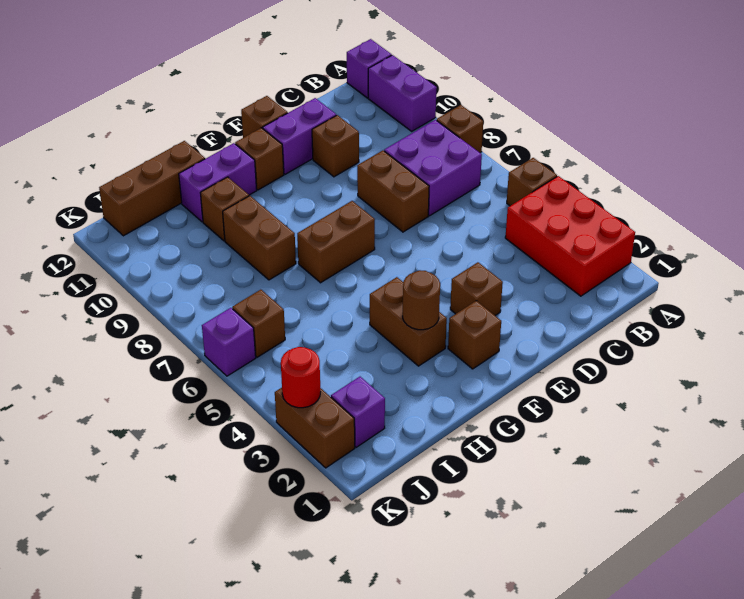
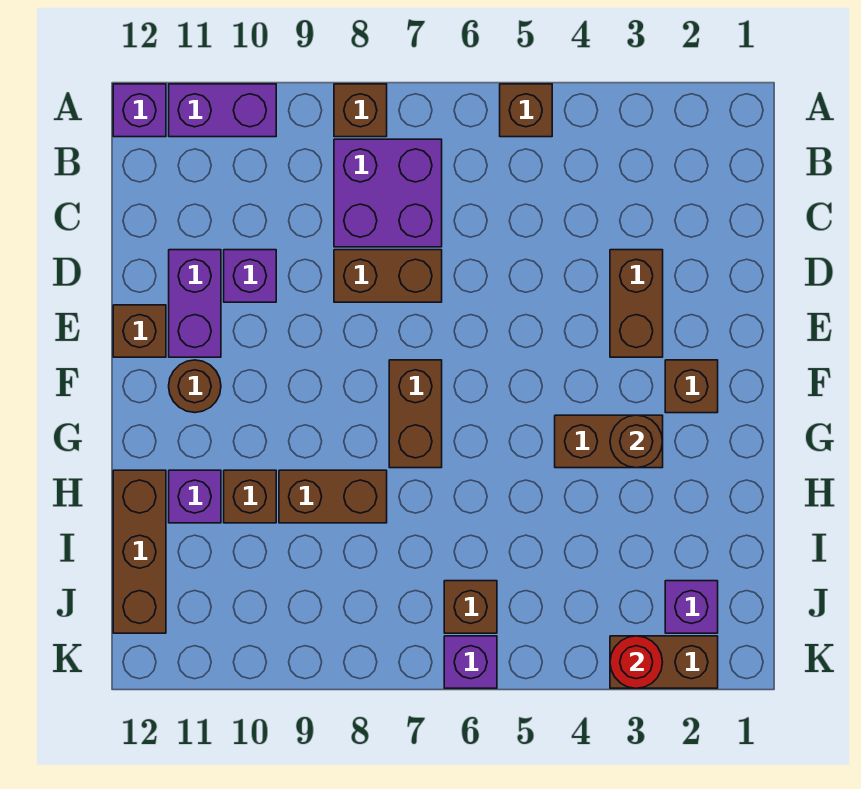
red brick A2:B4 level 1 -> none
brown brick D10 level 1 -> purple brick D10 level 1
brown brick E3 level 1 -> brown brick D3:E3 level 1
brown brick F11 level 1 -> brown round brick F11 level 1
purple brick G11:H11 level 1 -> purple brick H11 level 1

